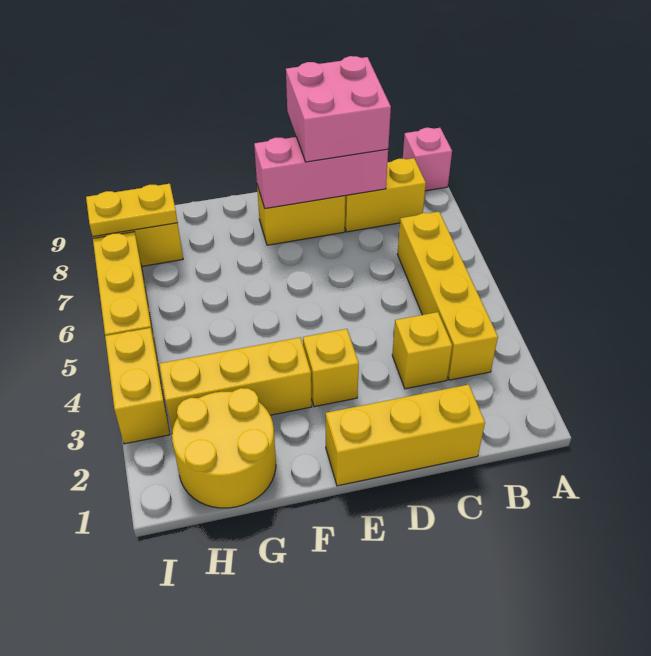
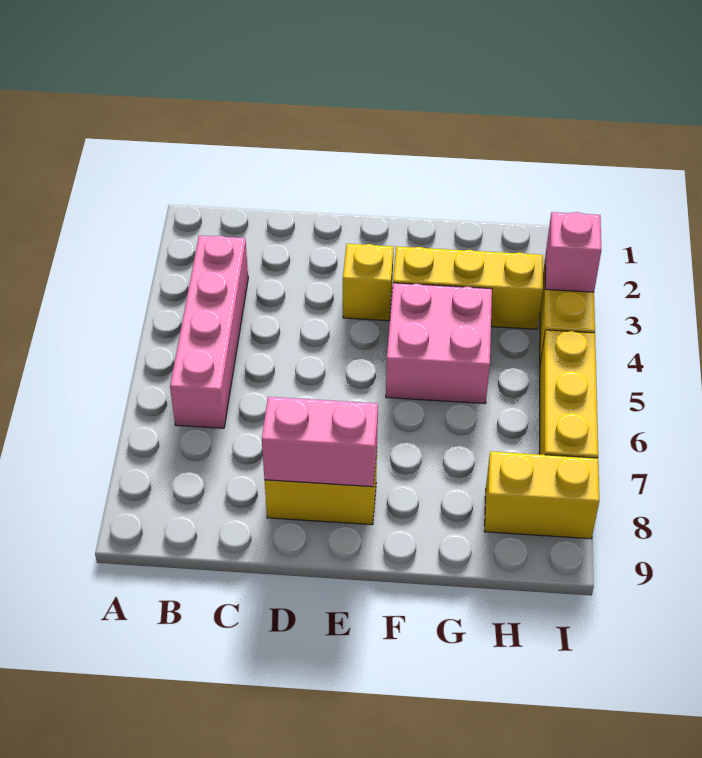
pink brick A9 level 1 -> pink brick I3 level 2
yellow brick B3:B6 level 1 -> pink brick B3:B6 level 1
yellow brick B8:C8 level 1 -> none
yellow brick C1:E1 level 1 -> none
yellow brick C3 level 1 -> none
pink brick C8:E8 level 2 -> pink brick D8:E8 level 2
pink brick C8:D9 level 3 -> pink brick F4:G5 level 1
yellow round brick G1:H2 level 1 -> none
yellow plate H8:I8 level 2 -> none

